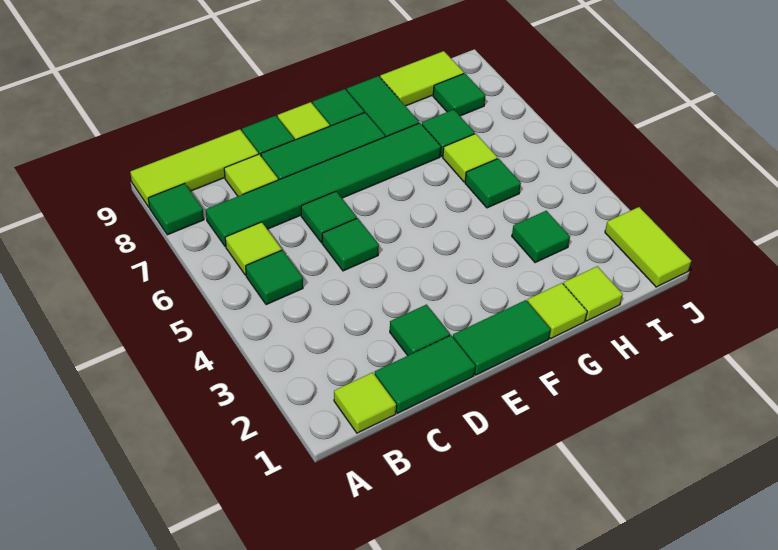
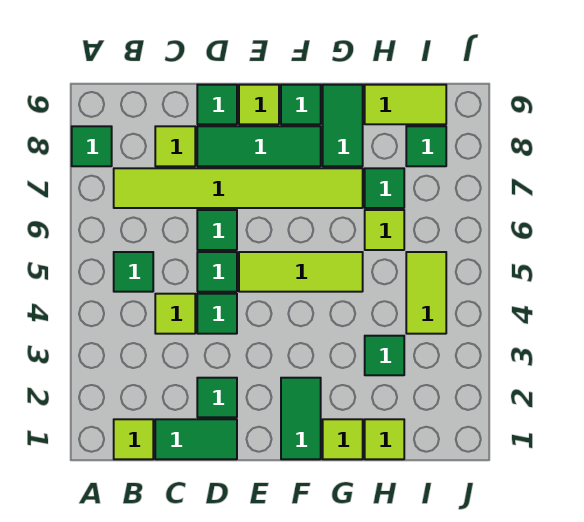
lime tile A9:C9 level 1 -> lime tile E5:G5 level 1
lime tile B6 level 1 -> lime tile C4 level 1
green tile B7:G7 level 1 -> lime tile B7:G7 level 1
green tile E1:F1 level 1 -> green tile F1:F2 level 1
green tile H5 level 1 -> green tile D4 level 1
lime tile J1:J2 level 1 -> lime tile I4:I5 level 1

